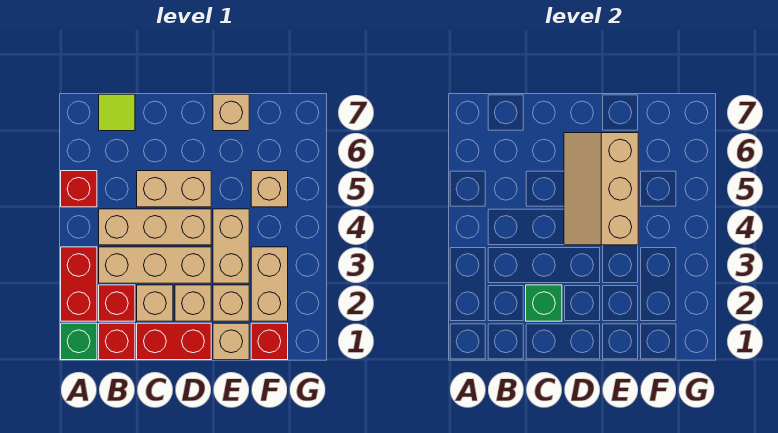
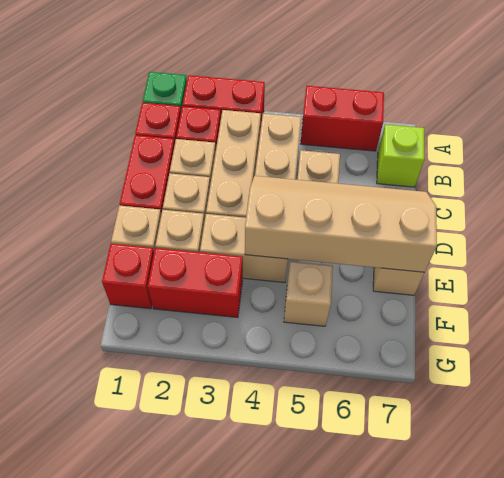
red brick A5 level 1 -> red brick A5:A6 level 1
lime tile B7 level 1 -> lime brick B7 level 1
green brick C2 level 2 -> none
tan slope D4:E6 level 2 top E -> tan slope D4:E7 level 2 top E
tan brick F2:F3 level 1 -> red brick F2:F3 level 1

